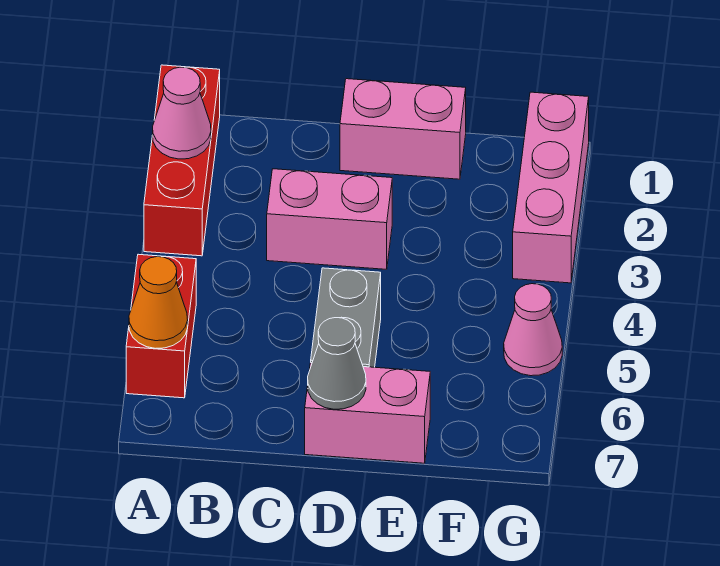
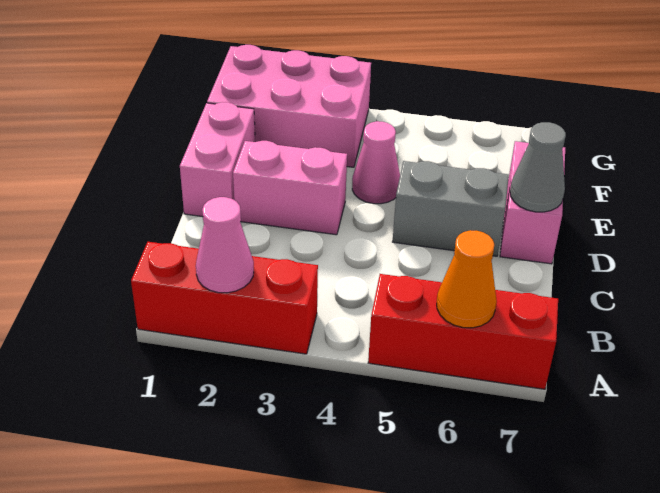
red brick A5:A6 level 1 -> red brick A5:A7 level 1
pink brick C3:D3 level 1 -> pink brick D2:D3 level 1
pink brick G1:G3 level 1 -> pink brick F1:G3 level 1
pink cone G5 level 1 -> pink cone E4 level 1

